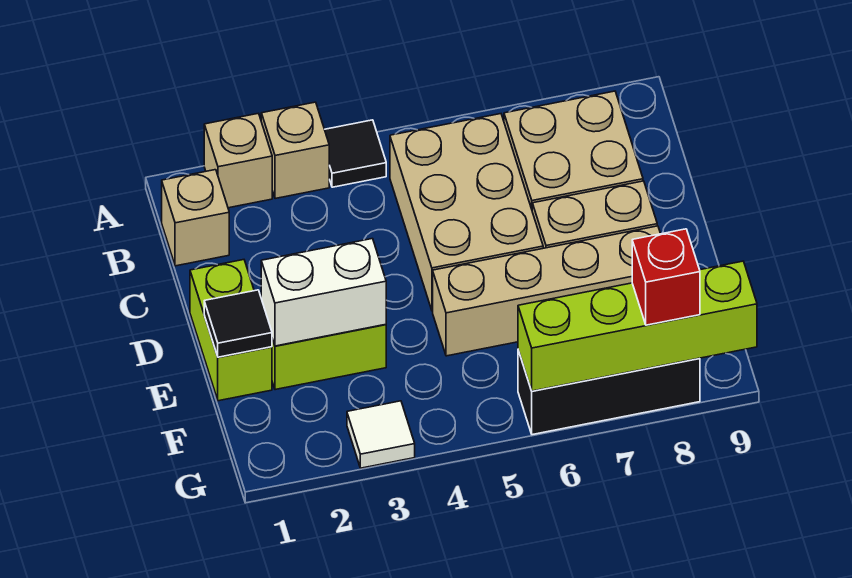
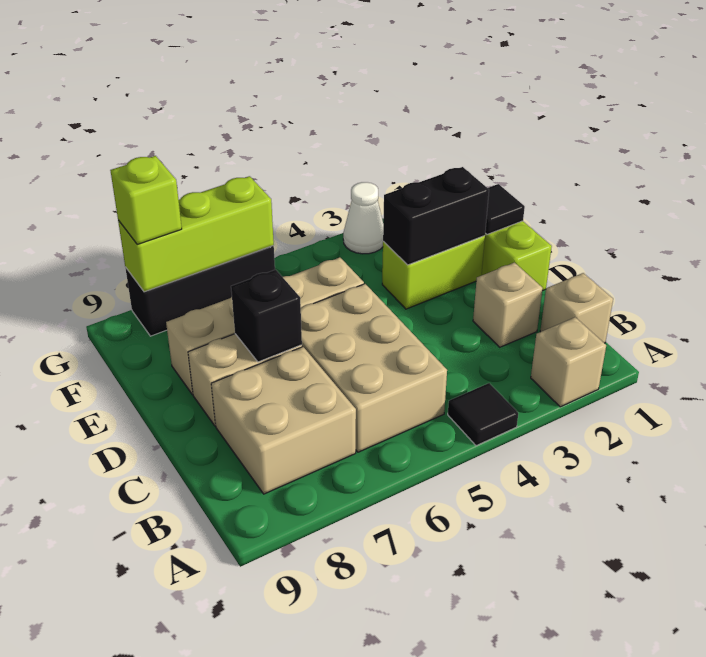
tan brick A3 level 1 -> tan brick C2 level 1
none -> black brick D7 level 2
white brick E2:E3 level 2 -> black brick E2:E3 level 2
white tile G3 level 1 -> white cone G3 level 1
lime brick G6:G9 level 2 -> lime brick G6:G8 level 2
red brick G8 level 3 -> lime brick G8 level 3

